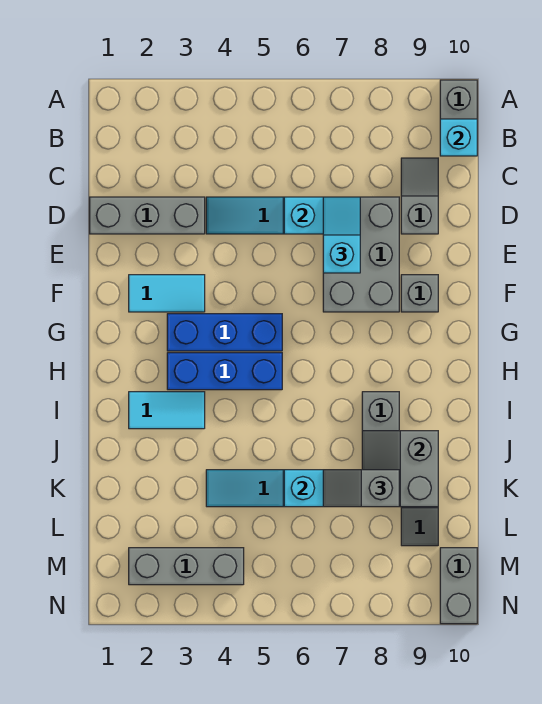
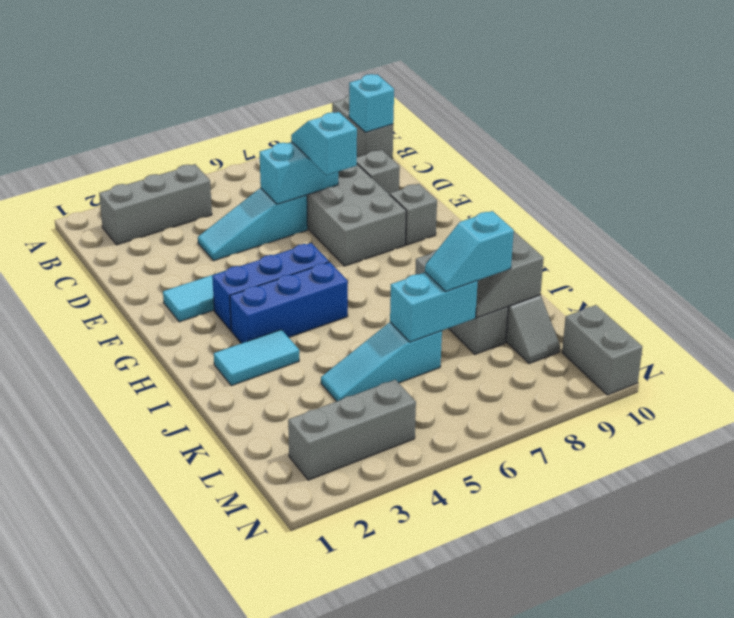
grey brick D1:D3 level 1 -> grey brick B2:B4 level 1
grey slope K7:K8 level 3 top 8 -> cyan slope K7:K8 level 3 top 8

